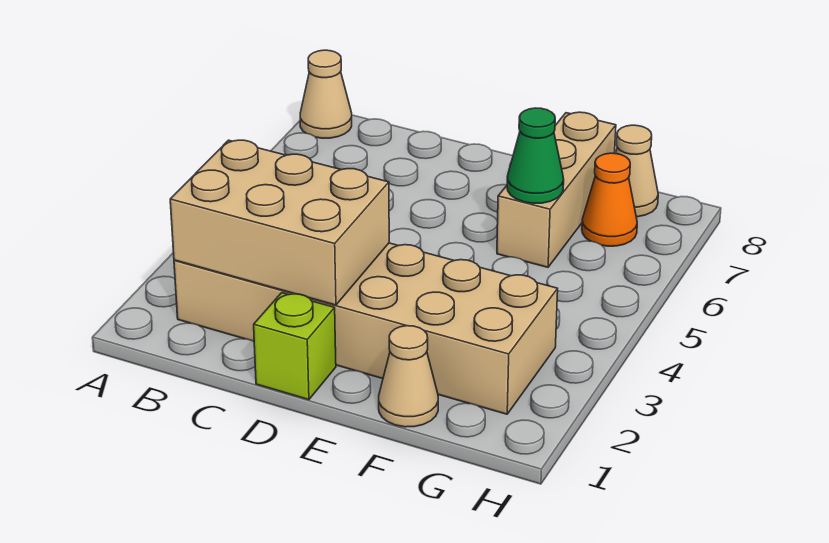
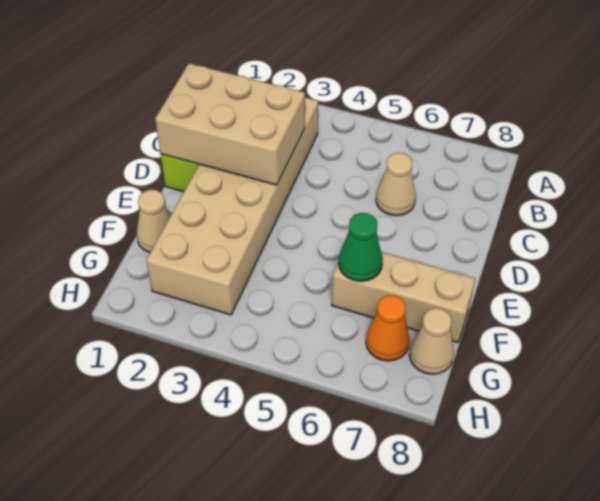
tan cone A8 level 1 -> tan cone C6 level 1
tan brick B2:D3 level 2 -> tan brick C1:D3 level 2

